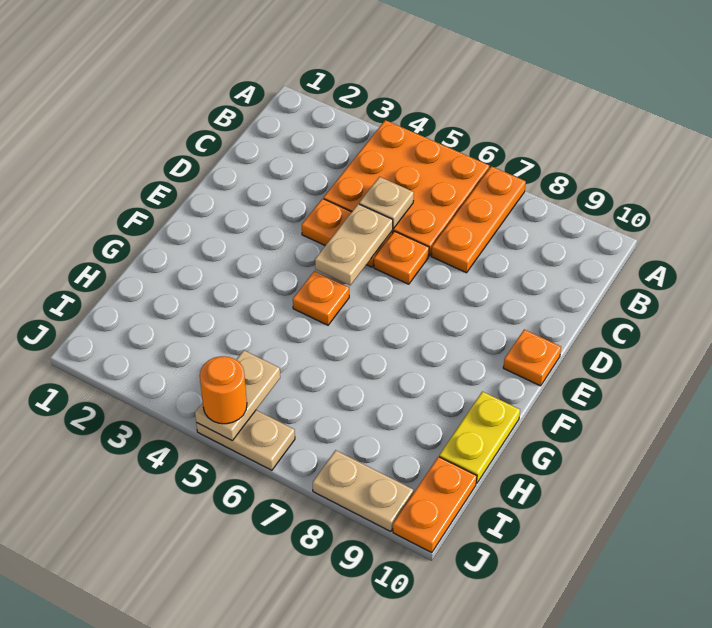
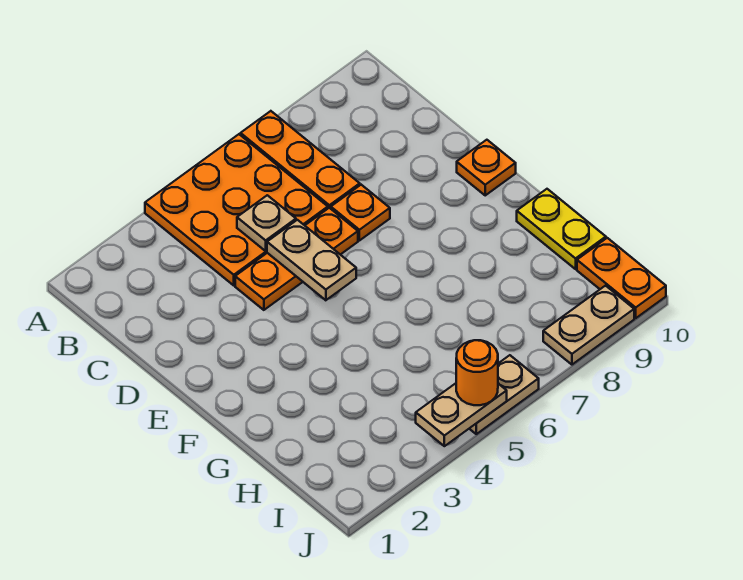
orange plate F5 level 1 -> orange plate D7 level 1
tan plate I5:J5 level 2 -> tan plate J4:J5 level 2

